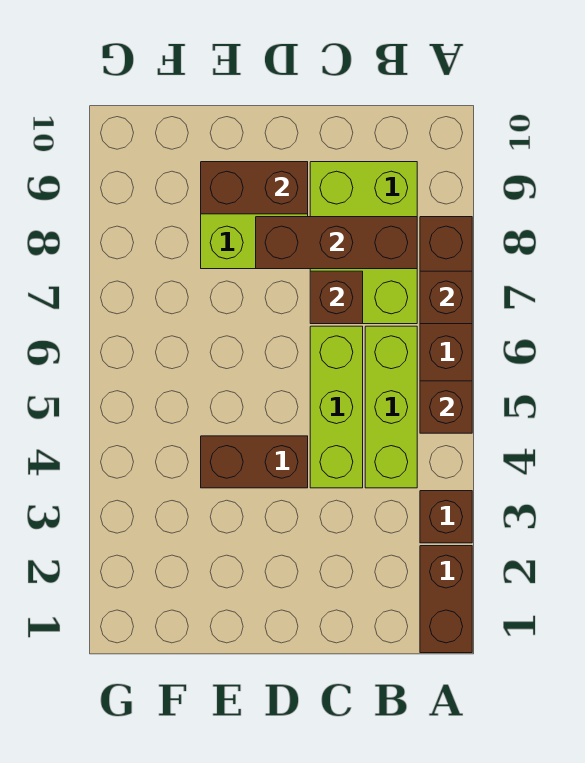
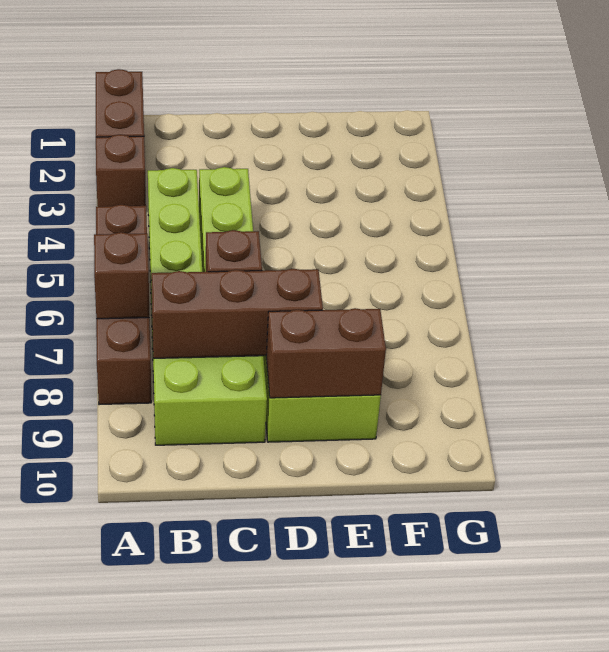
brown brick A5 level 2 -> none
brown brick D4:E4 level 1 -> none

